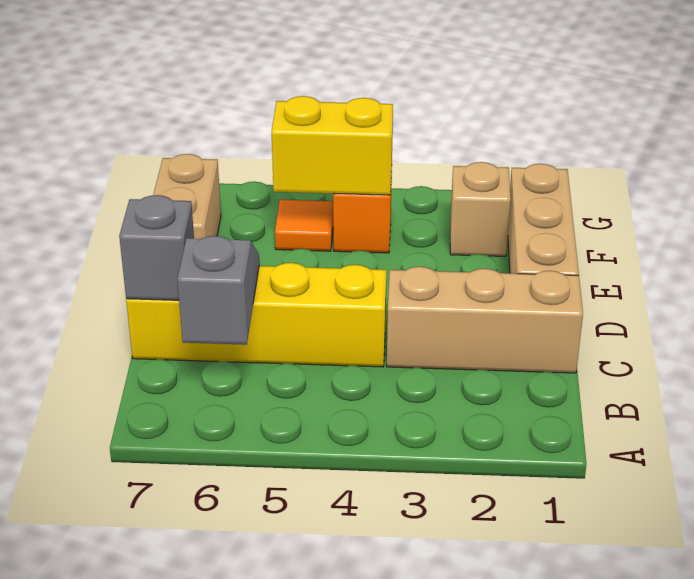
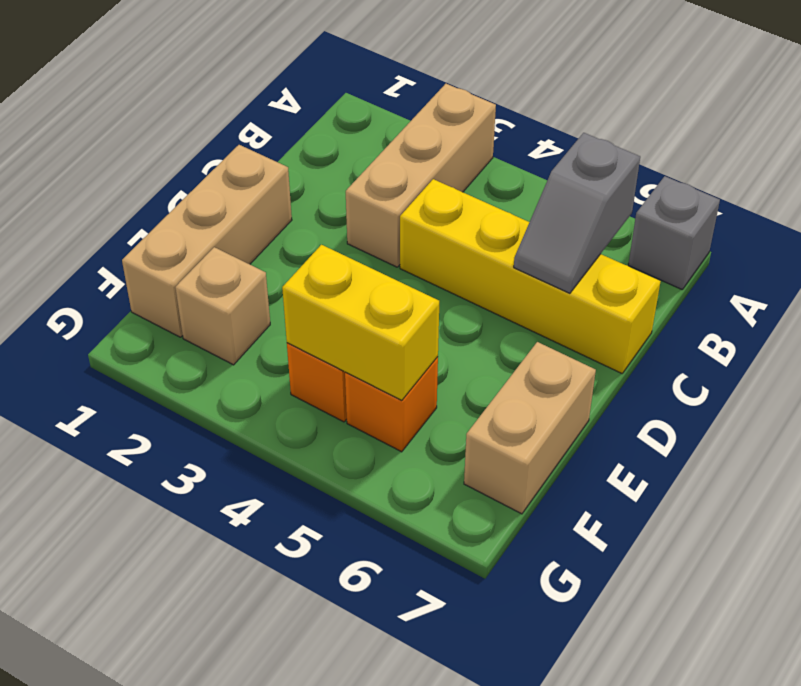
tan brick C1:C3 level 1 -> tan brick A3:C3 level 1
grey brick C7 level 2 -> grey brick A7 level 1
orange tile F5 level 1 -> orange brick F5 level 1

